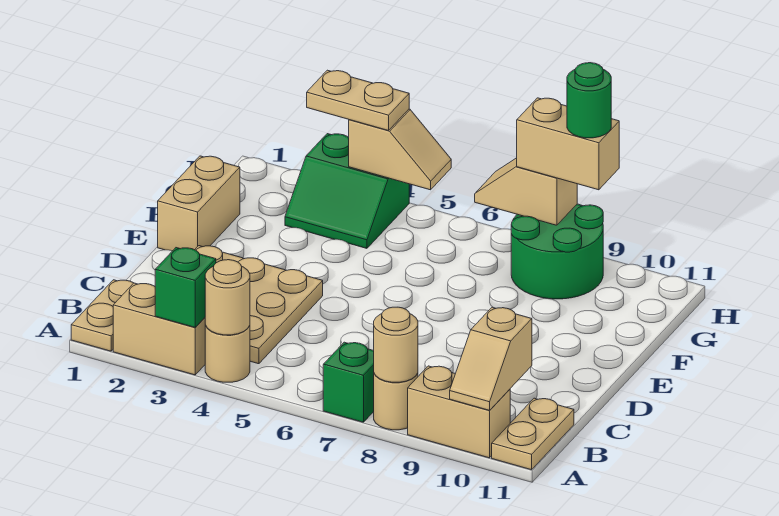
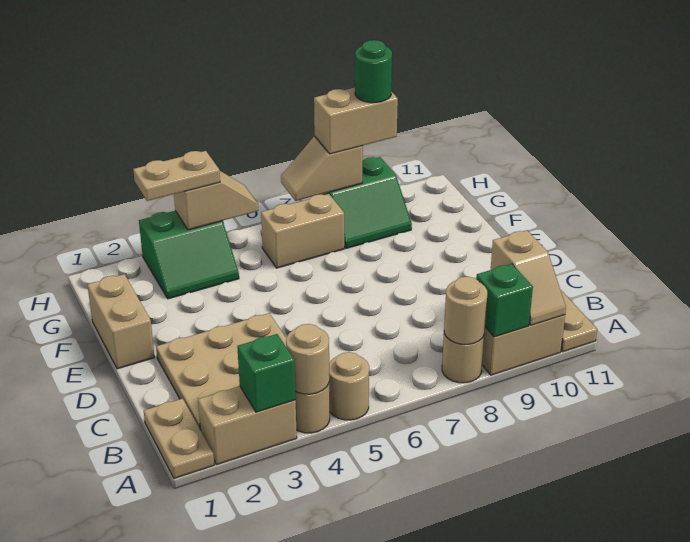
none -> tan round brick A5 level 1
green brick A7 level 1 -> green brick A9 level 2
none -> tan brick G6:G7 level 1
green round brick G8:H9 level 1 -> green slope G8:H9 level 1 top H

